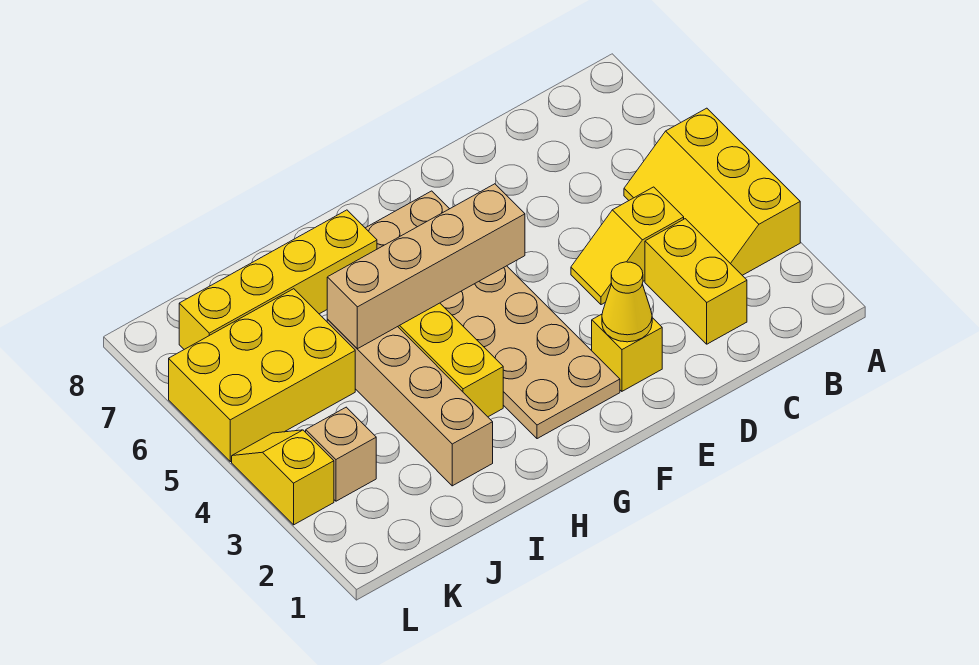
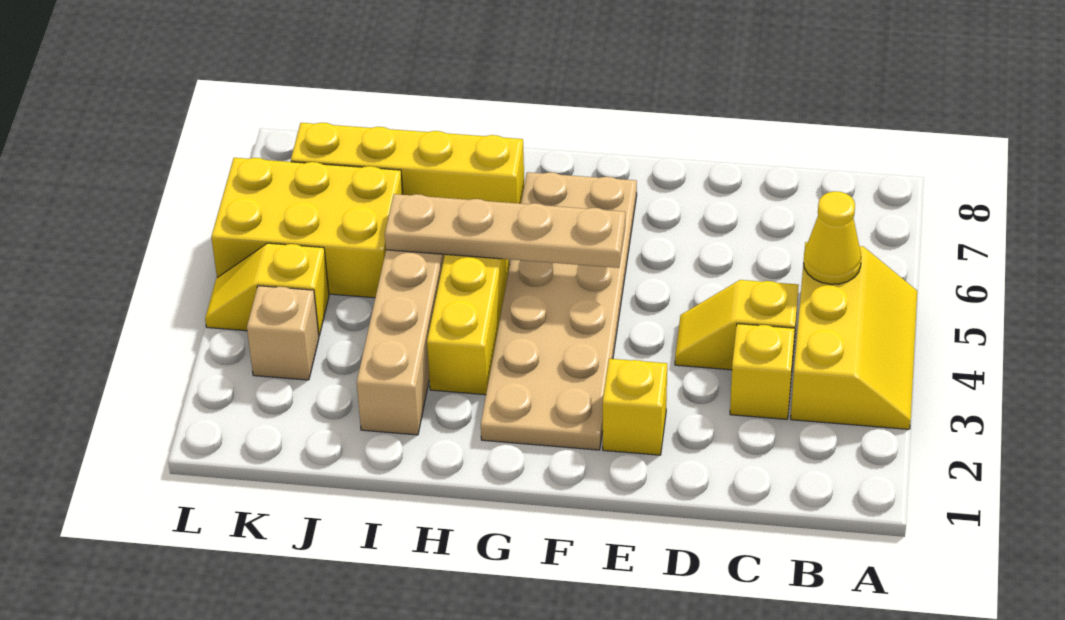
yellow slope A3:B5 level 1 top A -> yellow slope A3:B5 level 1 top B
yellow brick C2:C3 level 1 -> yellow brick C3 level 1
yellow cone E2 level 2 -> yellow cone B5 level 2
tan brick F5:I5 level 2 -> tan plate F5:I5 level 2
yellow slope L3:L4 level 1 top 3 -> yellow slope K4:L4 level 1 top K

